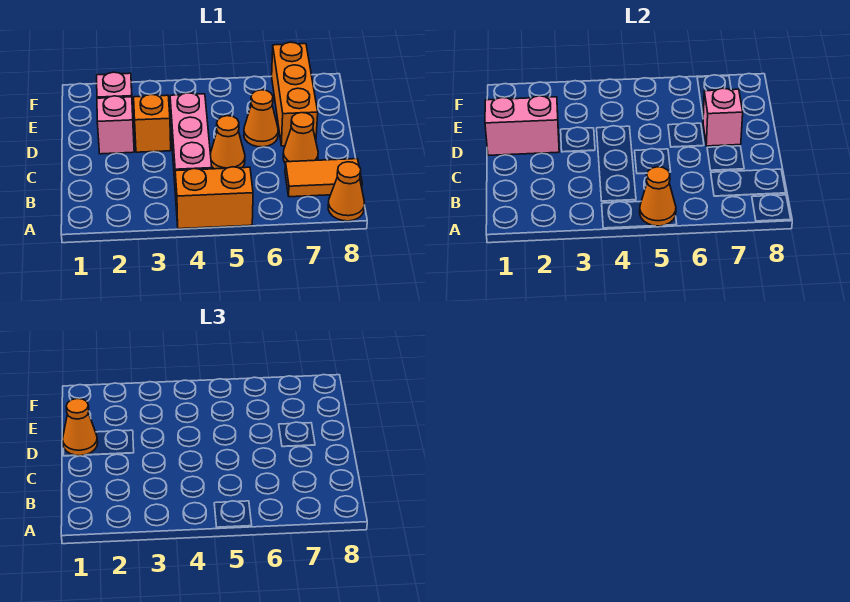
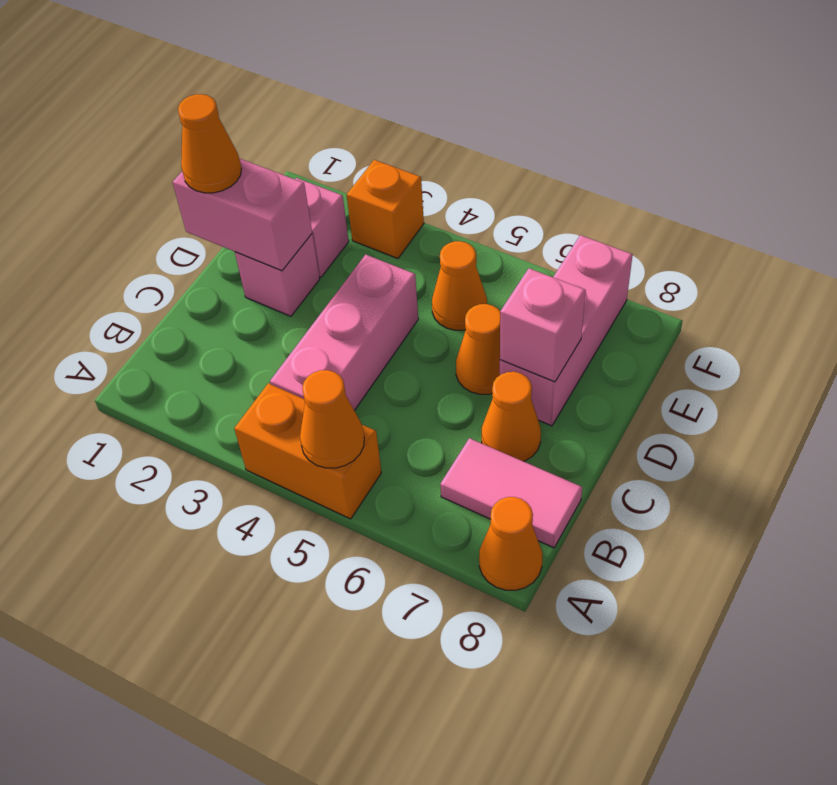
orange tile B7:B8 level 1 -> pink tile B7:B8 level 1
orange cone C5 level 1 -> orange cone E5 level 1
orange brick D3 level 1 -> orange brick F3 level 1
orange brick D7:F7 level 1 -> pink brick D7:F7 level 1

